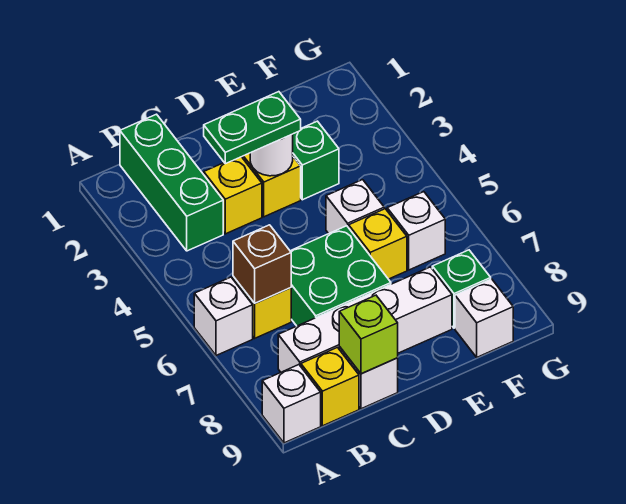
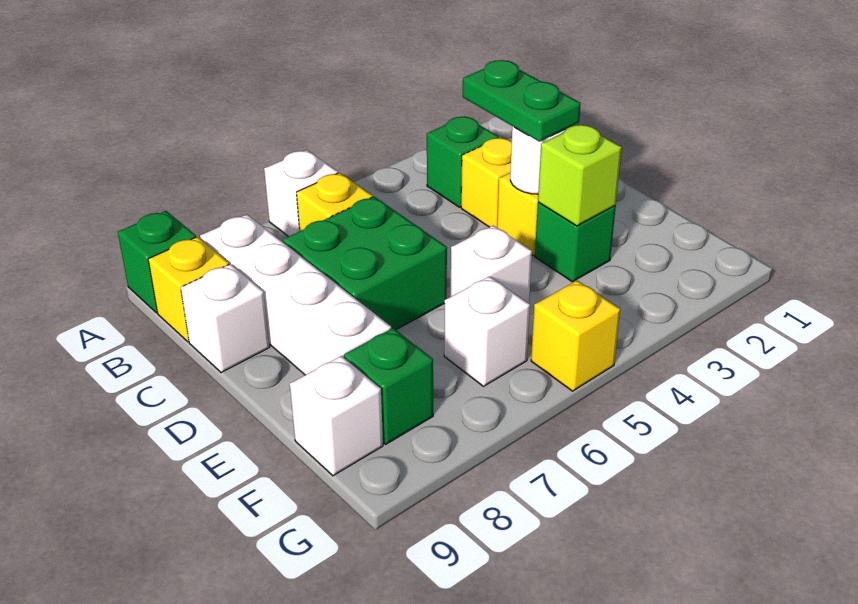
white brick A9 level 1 -> green brick A9 level 1
green brick B1:B3 level 1 -> green brick B3 level 1
brown brick B6 level 2 -> none
lime brick C9 level 2 -> lime brick E3 level 2
yellow brick E6 level 1 -> yellow brick G5 level 1

